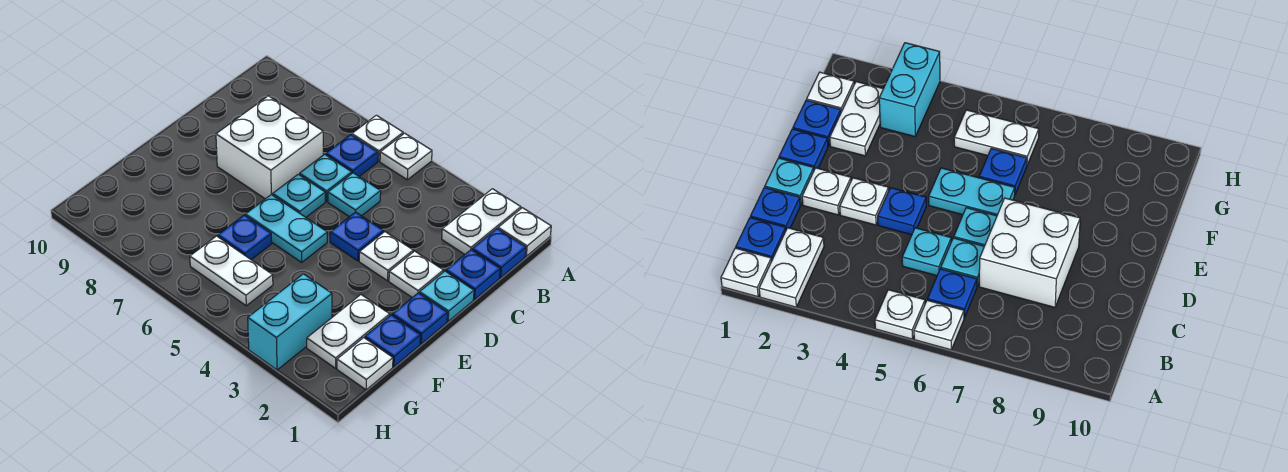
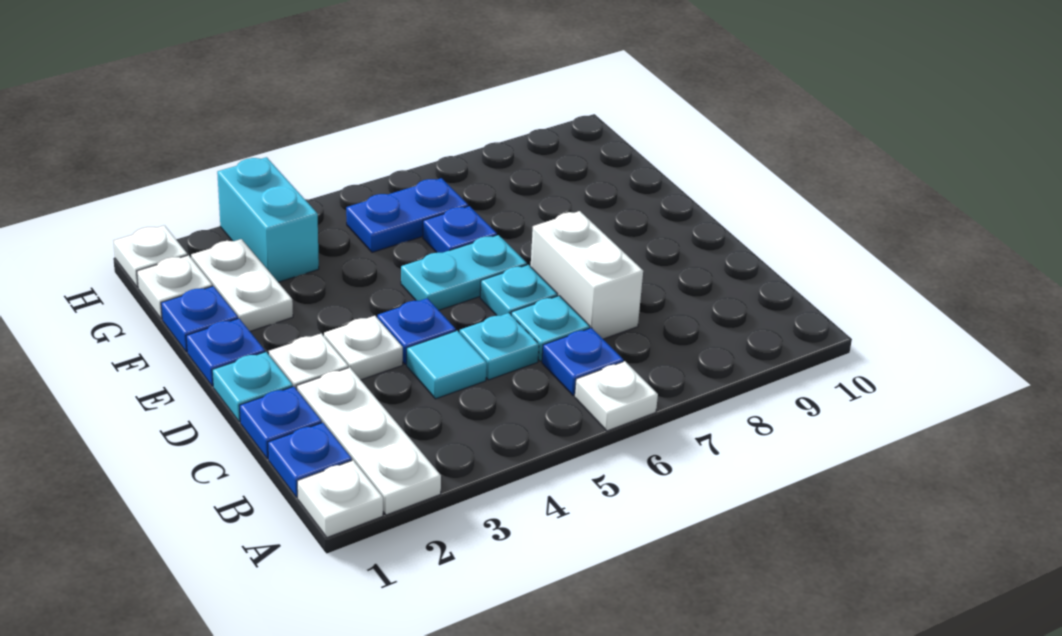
white plate A2:B2 level 1 -> white plate A2:C2 level 1
white plate A5 level 1 -> white plate H1 level 1
none -> cyan tile C4 level 1
white brick C7:D8 level 1 -> white brick C7:D7 level 1
white plate G5:G6 level 1 -> blue plate G5:G6 level 1

